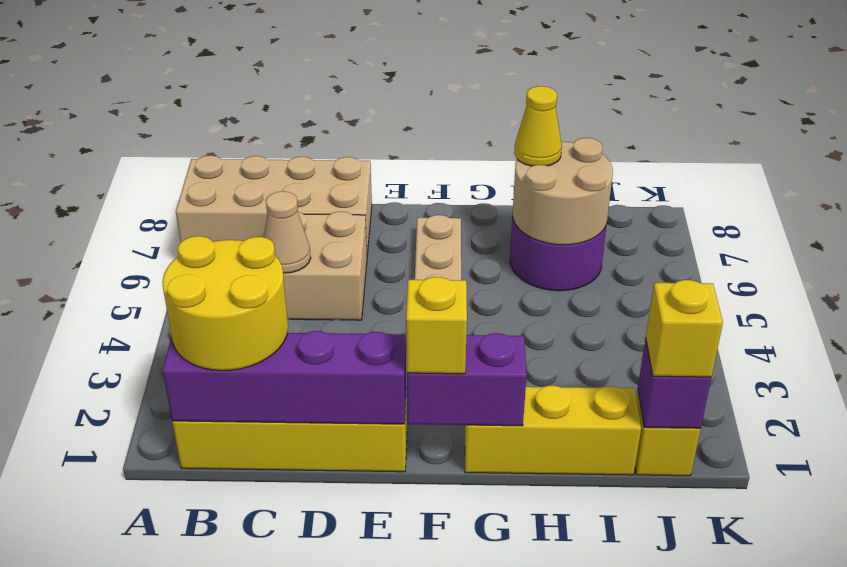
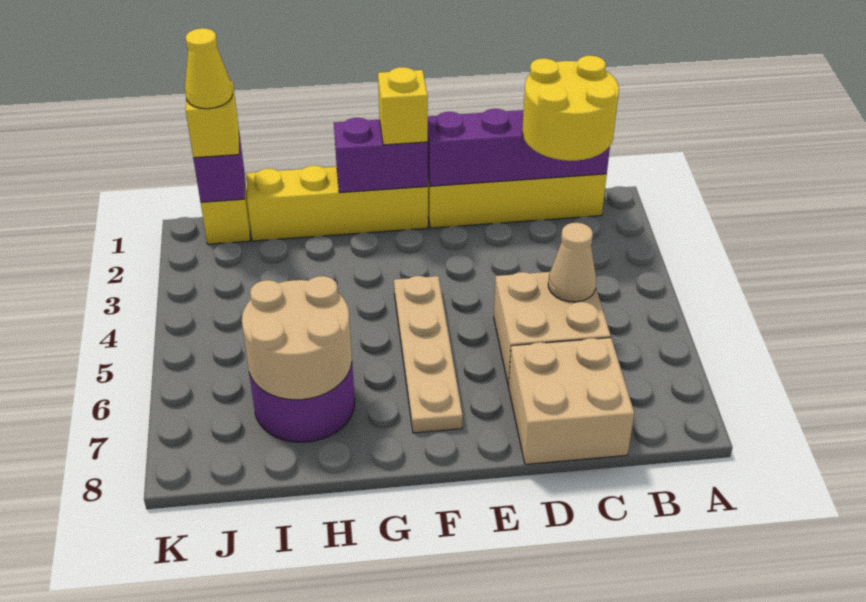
tan brick A7:D8 level 1 -> tan brick C7:D8 level 1
yellow brick G1:I1 level 1 -> yellow brick F1:I1 level 1
yellow cone H7 level 3 -> yellow cone J1 level 4

